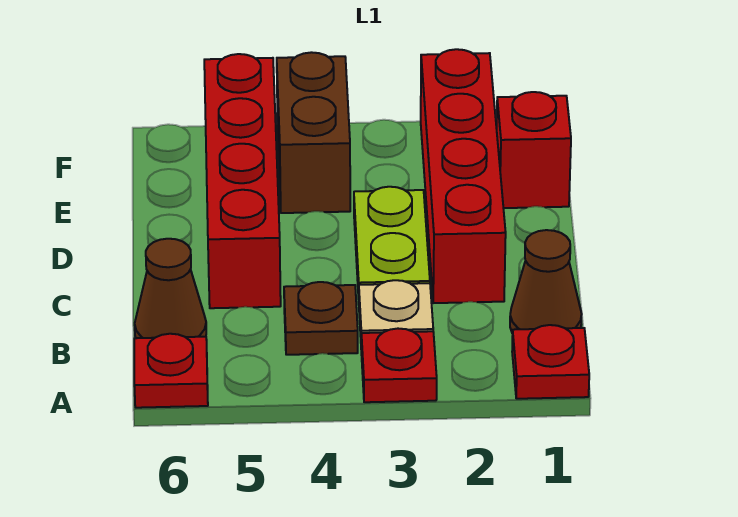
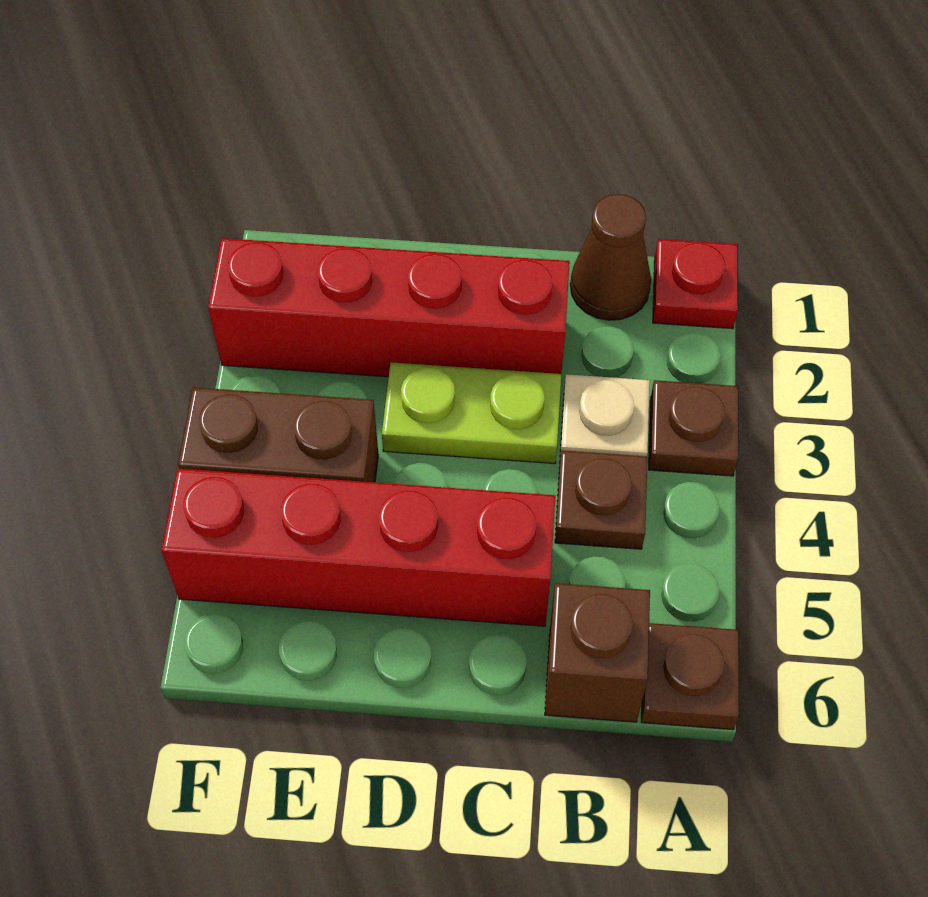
red plate A3 level 1 -> brown plate A3 level 1
red plate A6 level 1 -> brown plate A6 level 1
brown cone B6 level 1 -> brown brick B6 level 1
red brick E1 level 1 -> none

